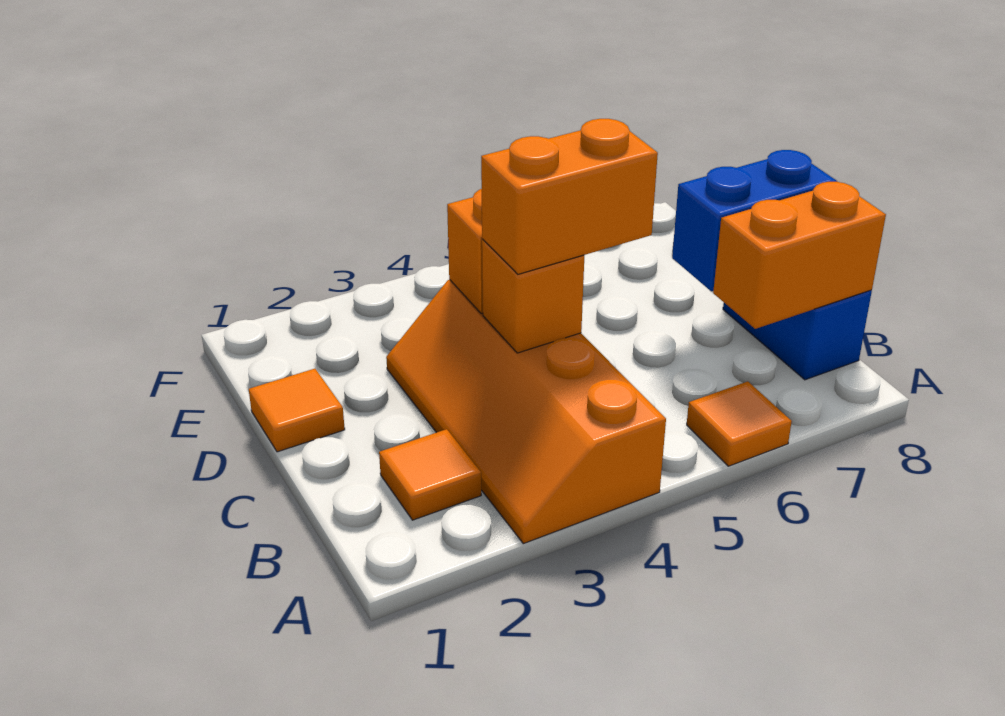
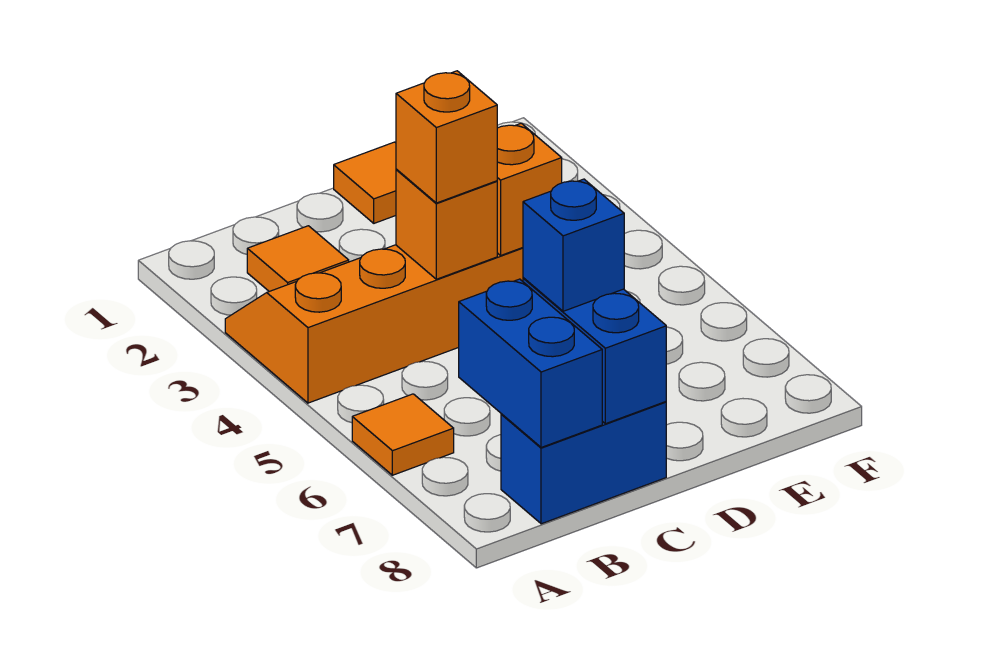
orange brick B7:B8 level 2 -> blue brick B7:B8 level 2
orange brick C4:C5 level 3 -> orange brick C4 level 3
none -> blue brick C7 level 3

